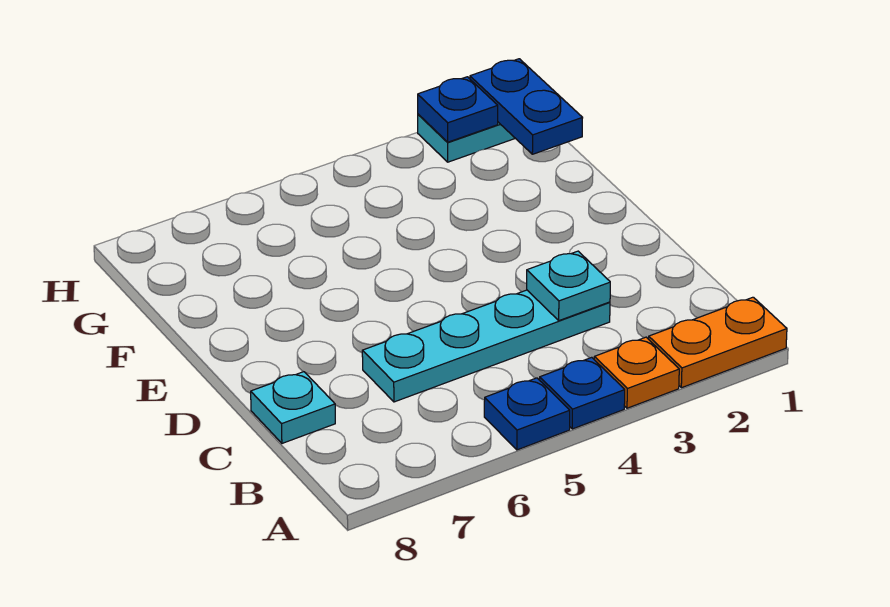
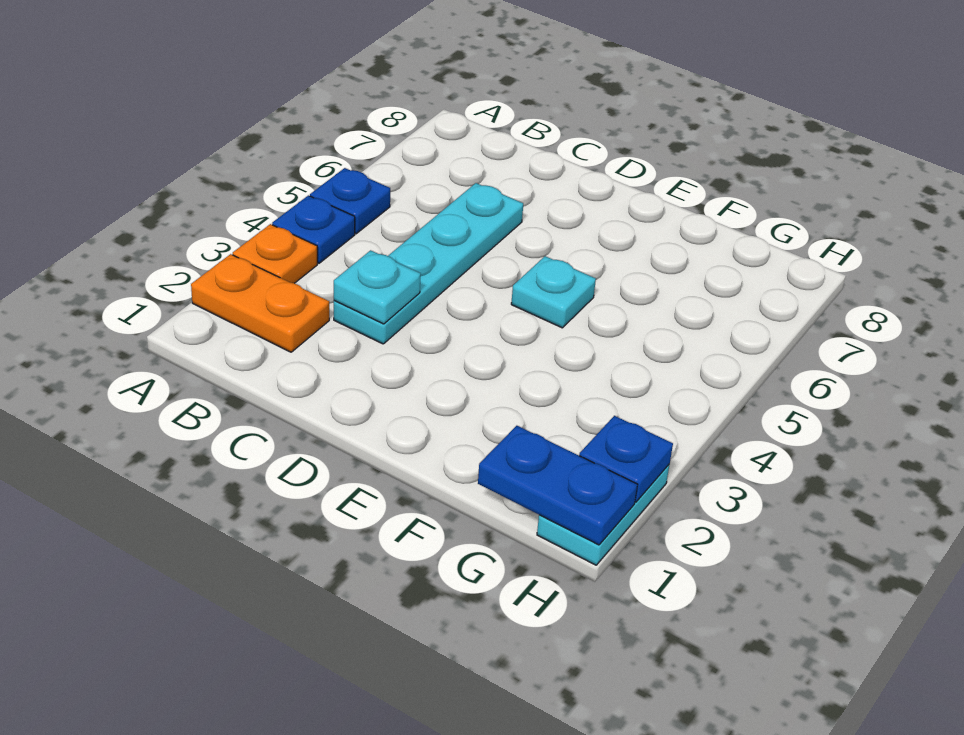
orange plate A1:A2 level 1 -> orange plate A2:B2 level 1
cyan plate C8 level 1 -> cyan plate E5 level 1

